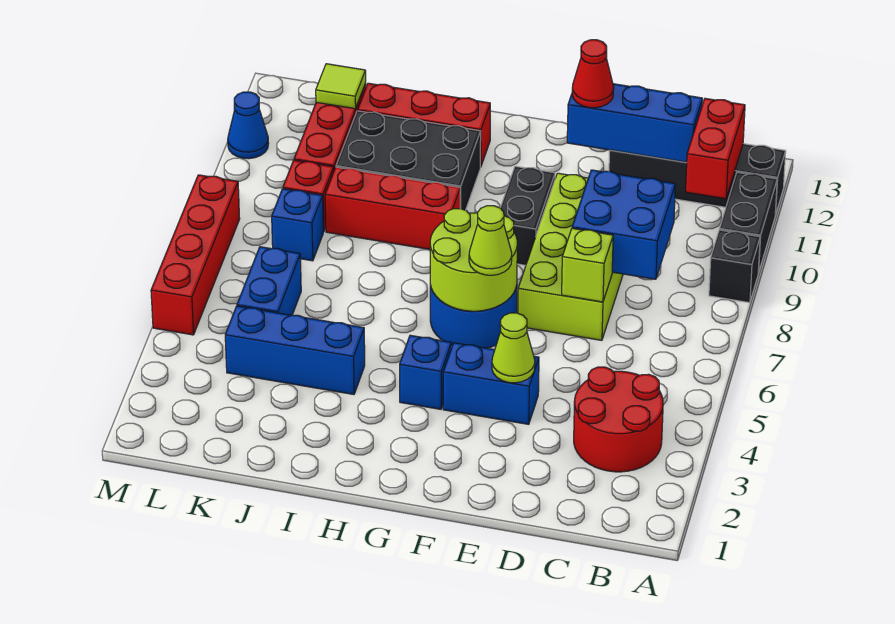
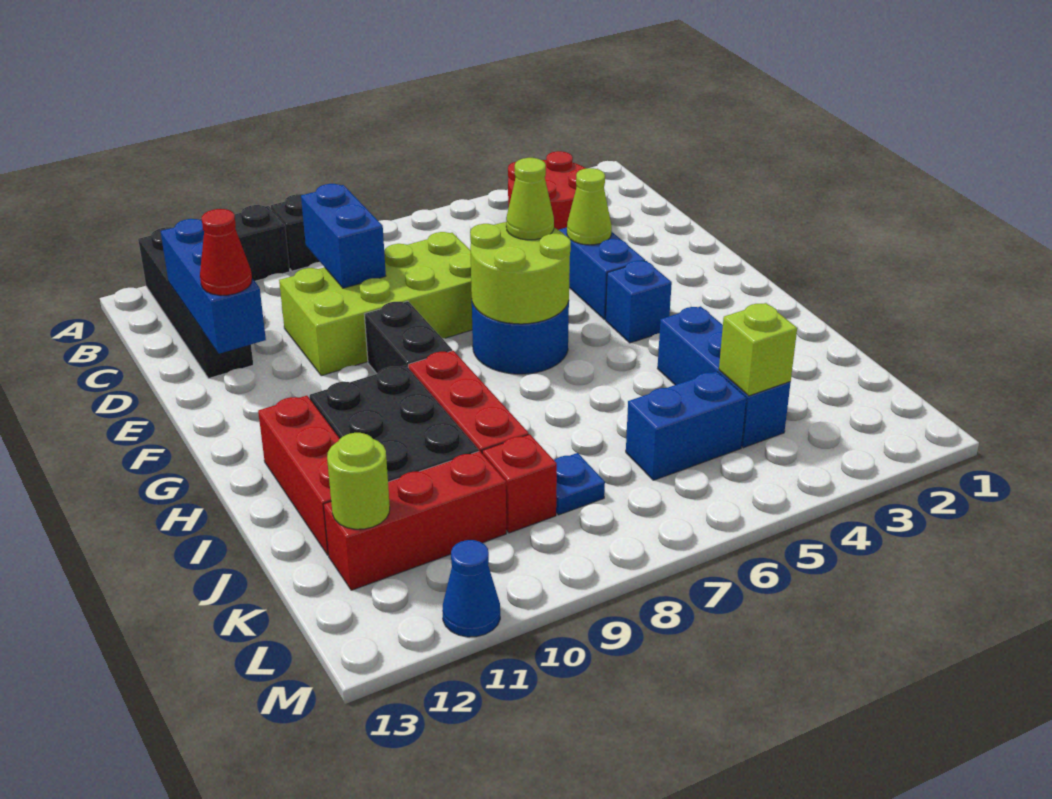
red brick B11:B12 level 2 -> none
blue brick C8:D9 level 2 -> blue brick C9:D9 level 2
lime brick D7 level 2 -> lime brick K4 level 2
black brick F9:F10 level 1 -> black brick F9:G9 level 1
blue brick K8 level 1 -> blue plate K8 level 1
lime tile K12 level 2 -> lime round brick K12 level 2
red brick M5:M8 level 1 -> none

